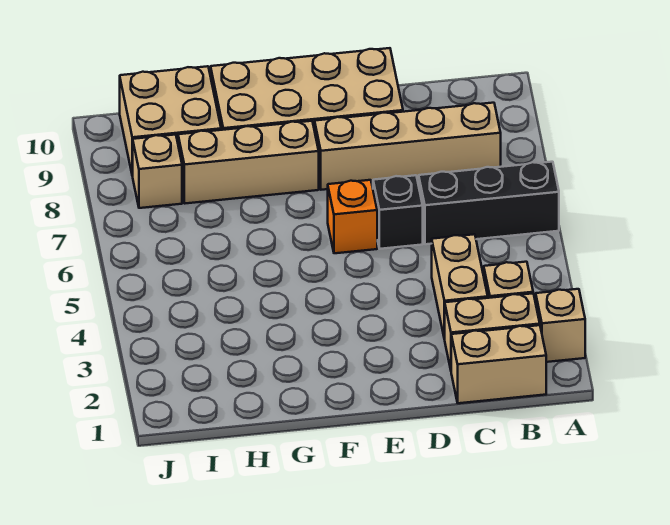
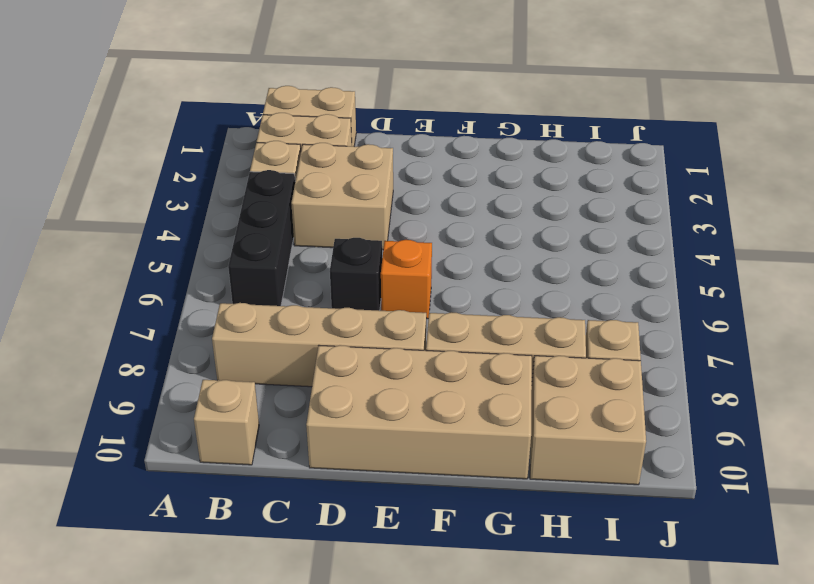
tan brick A2 level 1 -> tan brick B10 level 1
black brick A6:C6 level 1 -> black brick B4:B6 level 1
tan brick C3:C4 level 1 -> tan brick C3:D4 level 1

